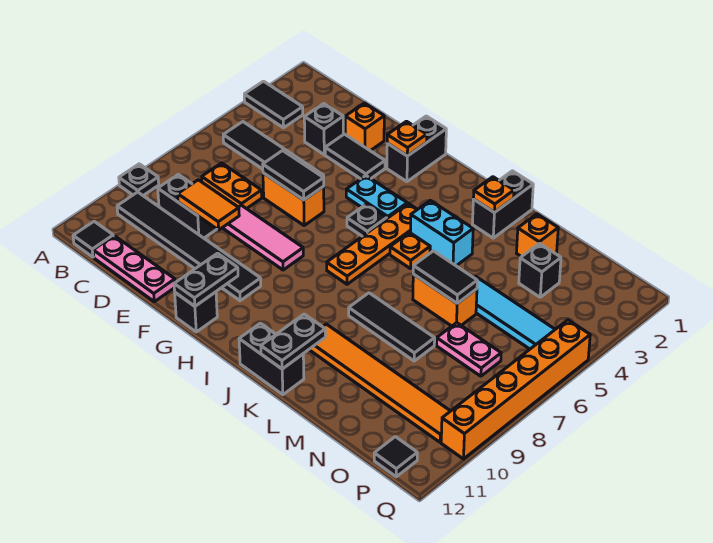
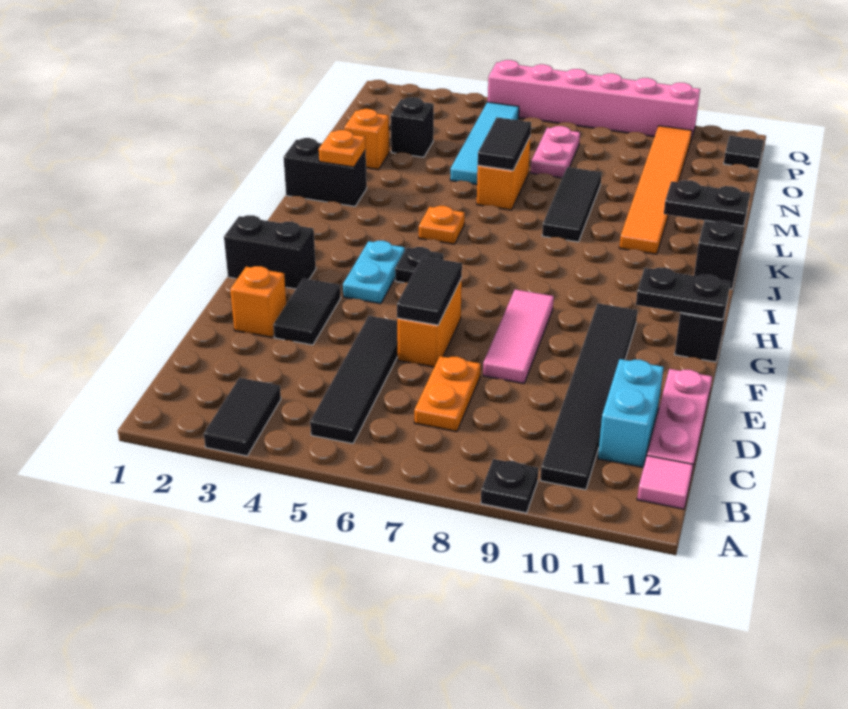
black tile B12 level 1 -> pink tile B12 level 1
black brick C9:D9 level 1 -> none
black brick D3 level 1 -> none
orange tile D9:E9 level 2 -> none
orange plate G2 level 2 -> none
orange plate I4:I7 level 1 -> none
cyan brick J4:K4 level 1 -> cyan brick C11:D11 level 1
orange brick Q5:Q10 level 1 -> pink brick Q5:Q10 level 1

